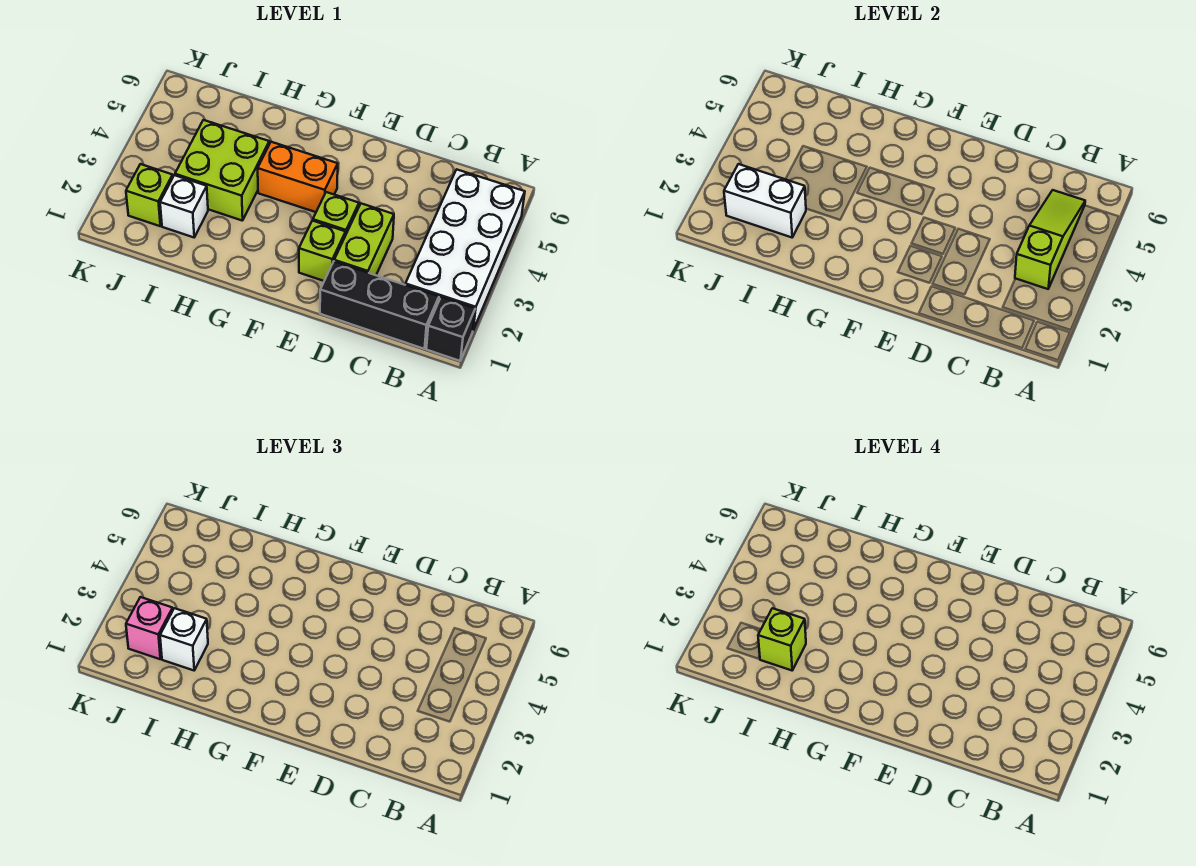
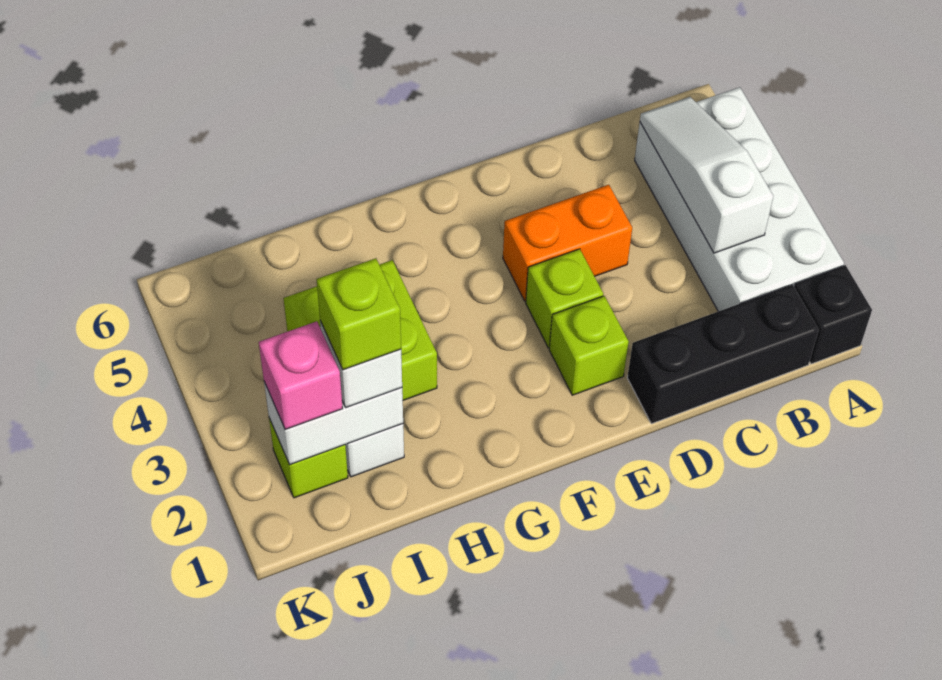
lime slope B3:B5 level 2 top 3 -> white slope B3:B5 level 2 top 3
lime brick D2:D3 level 1 -> none
orange brick F4:G4 level 1 -> orange brick D4:E4 level 1

